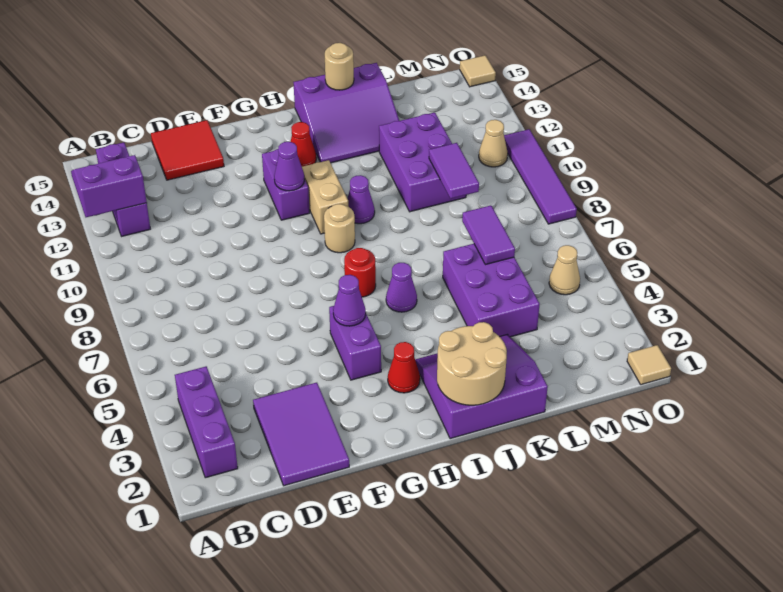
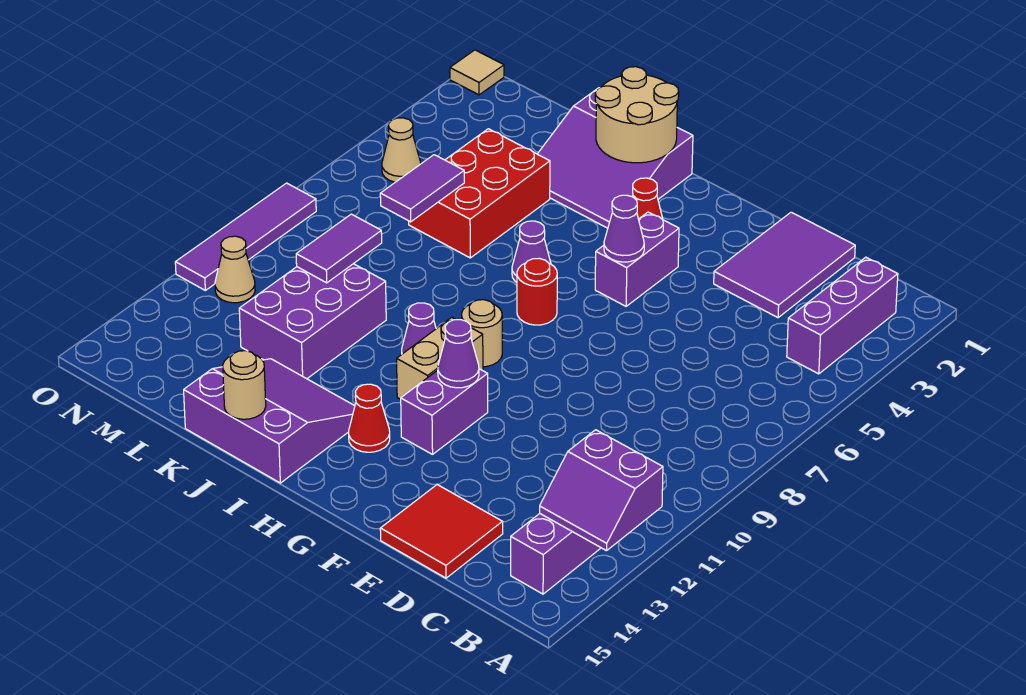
purple brick K4:L6 level 1 -> red brick K4:L6 level 1
tan tile O15 level 1 -> none

